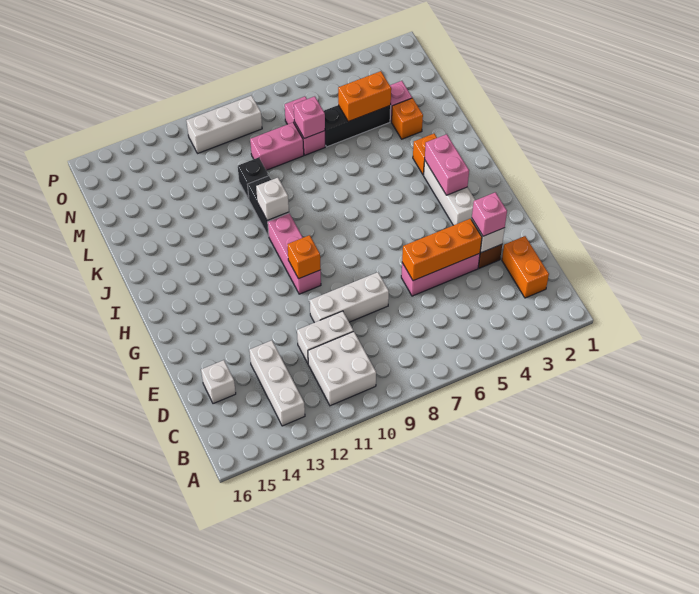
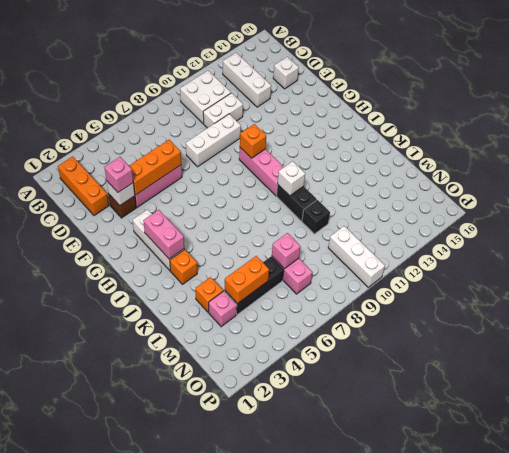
orange brick C2:D2 level 1 -> orange brick B2:D2 level 1
pink brick M8:M9 level 1 -> none
white brick O9:O11 level 1 -> white brick N10:P10 level 1

